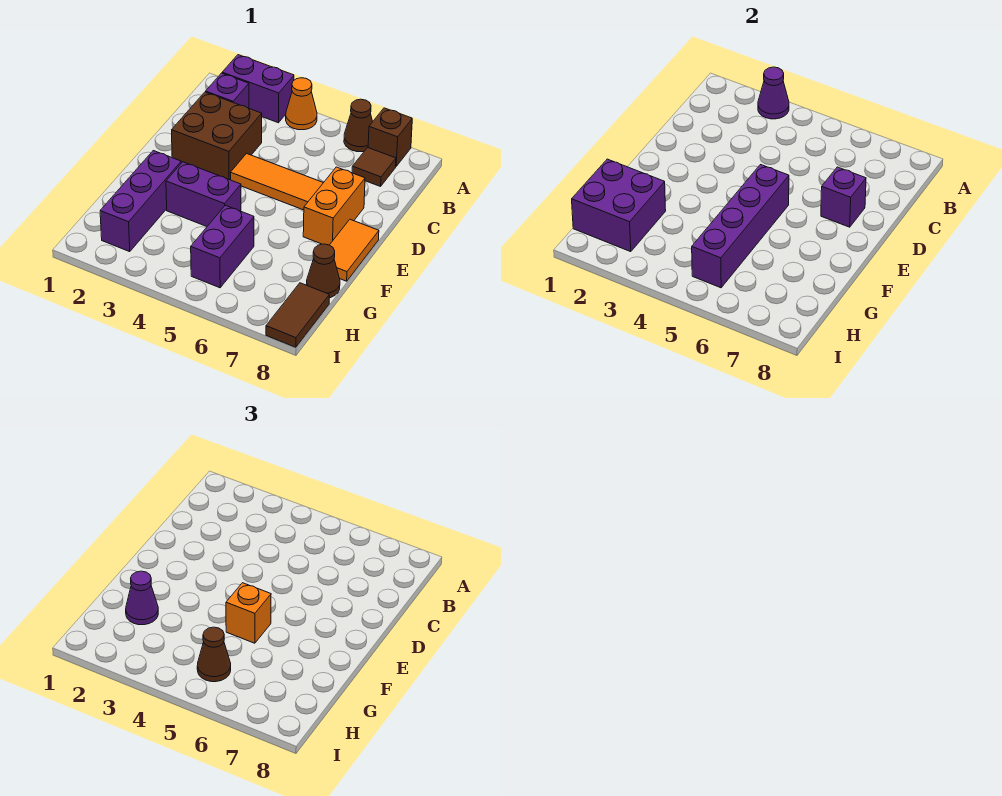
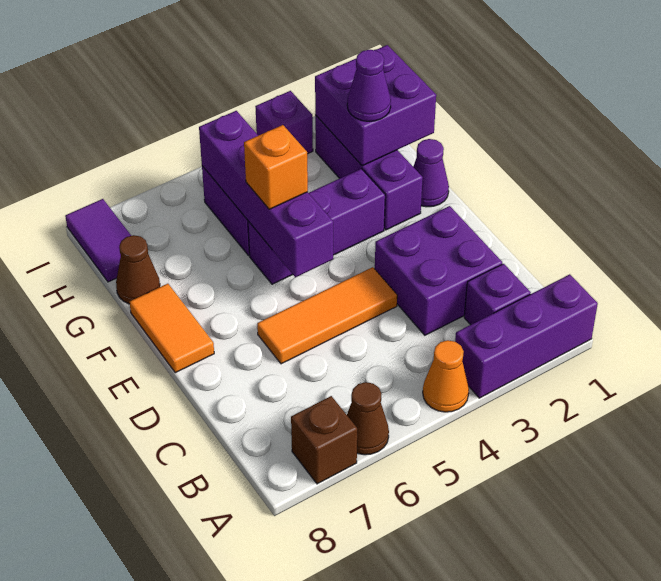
purple brick A2:A3 level 1 -> purple brick A1:A3 level 1
purple cone A3 level 2 -> purple cone F1 level 1
brown tile B7 level 1 -> none
brown brick C2:D3 level 1 -> purple brick C2:D3 level 1
orange brick D7:E7 level 1 -> none
purple brick D7 level 2 -> purple brick I3 level 1
purple brick F3:F4 level 1 -> purple brick F3:F5 level 1
brown cone H5 level 3 -> none
brown tile H8:I8 level 1 -> purple tile H8:I8 level 1

